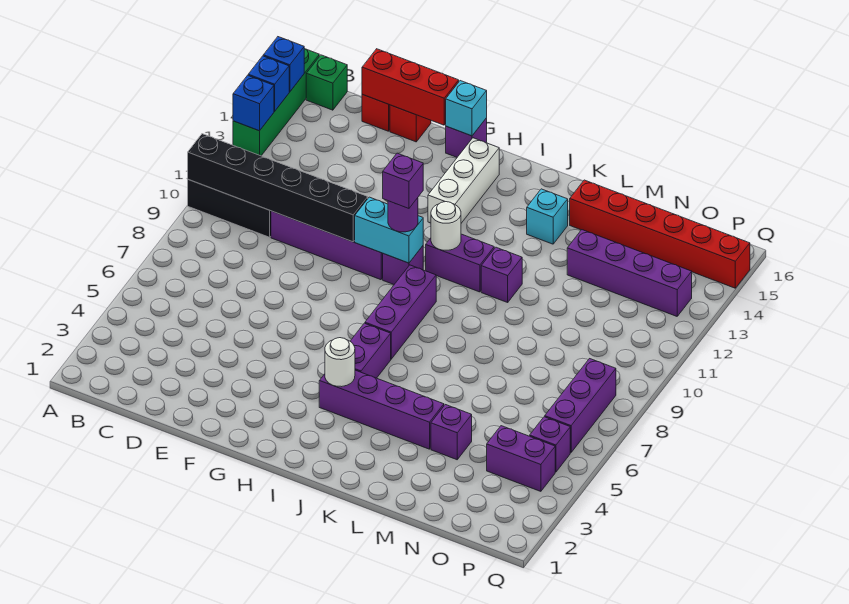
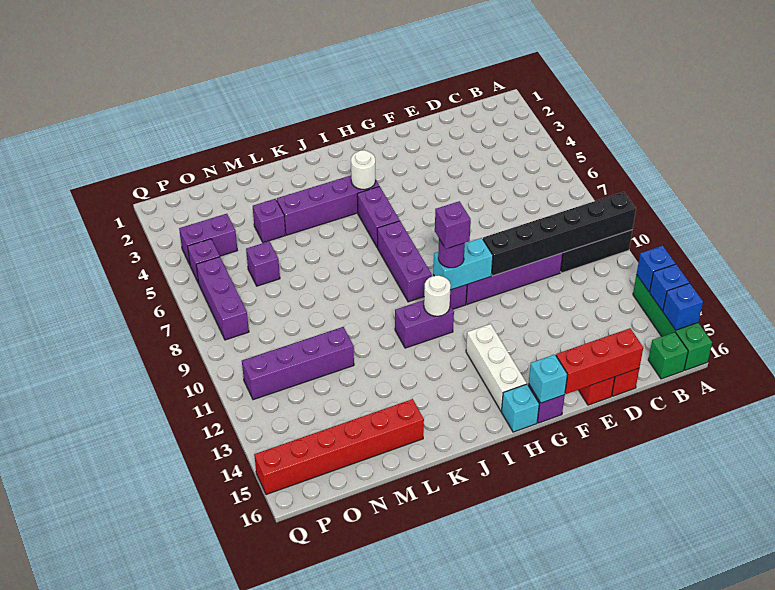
purple brick K11 level 1 -> purple brick N6 level 1
cyan brick K14 level 1 -> cyan brick H16 level 1
purple brick M13:P13 level 1 -> purple brick M11:P11 level 1

